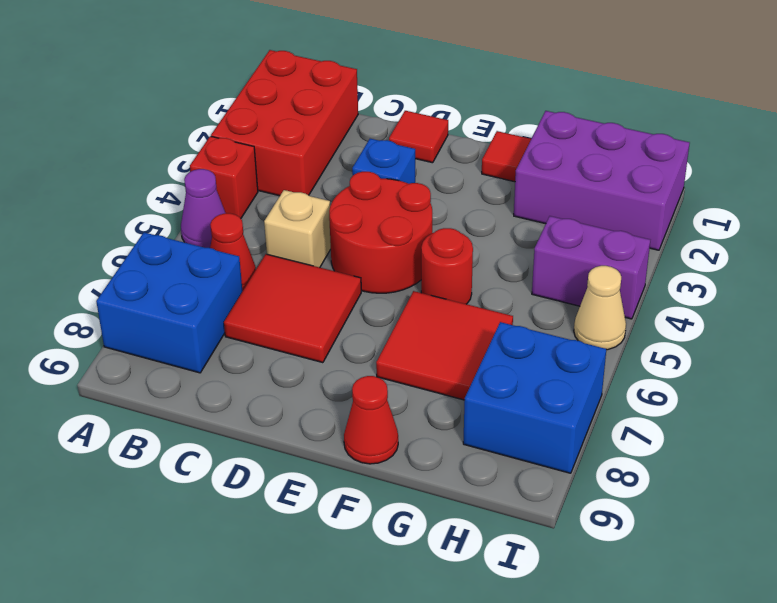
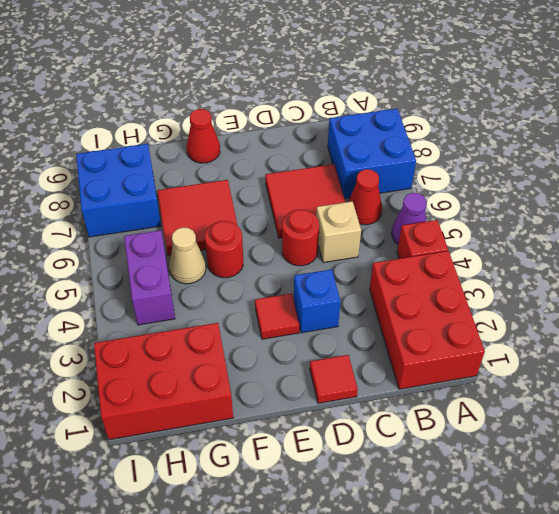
red round brick D4:E5 level 1 -> red round brick D5 level 1
red tile F1 level 1 -> red tile E3 level 1
purple brick G1:I2 level 1 -> red brick G1:I2 level 1
purple brick H4:I4 level 1 -> purple brick H4:H5 level 1
tan cone I5 level 1 -> tan cone G5 level 1

